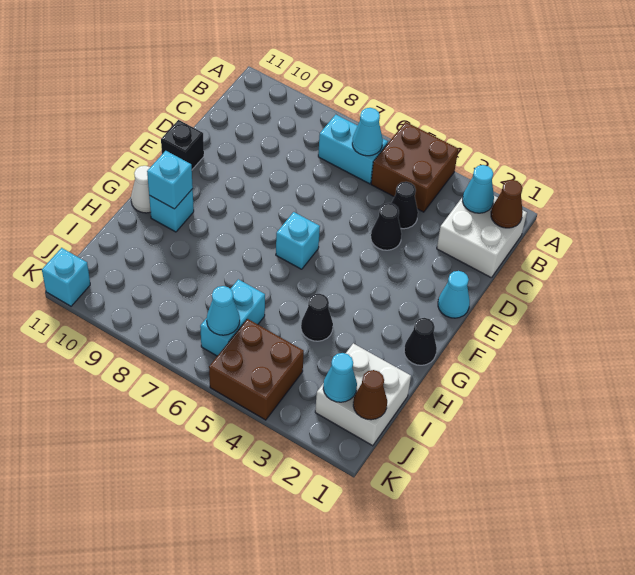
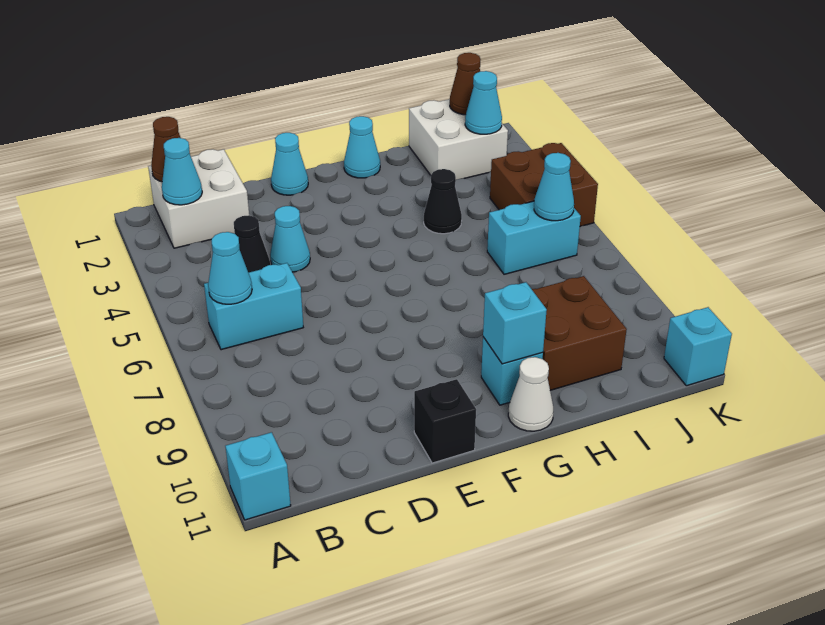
brown brick A4:B5 level 1 -> brown brick H9:I10 level 1
cyan brick B6:B7 level 1 -> cyan brick B6:C6 level 1
black cone D4 level 1 -> cyan cone D4 level 1
cyan brick F6 level 1 -> cyan brick A11 level 1
black cone G1 level 1 -> cyan cone G1 level 1

